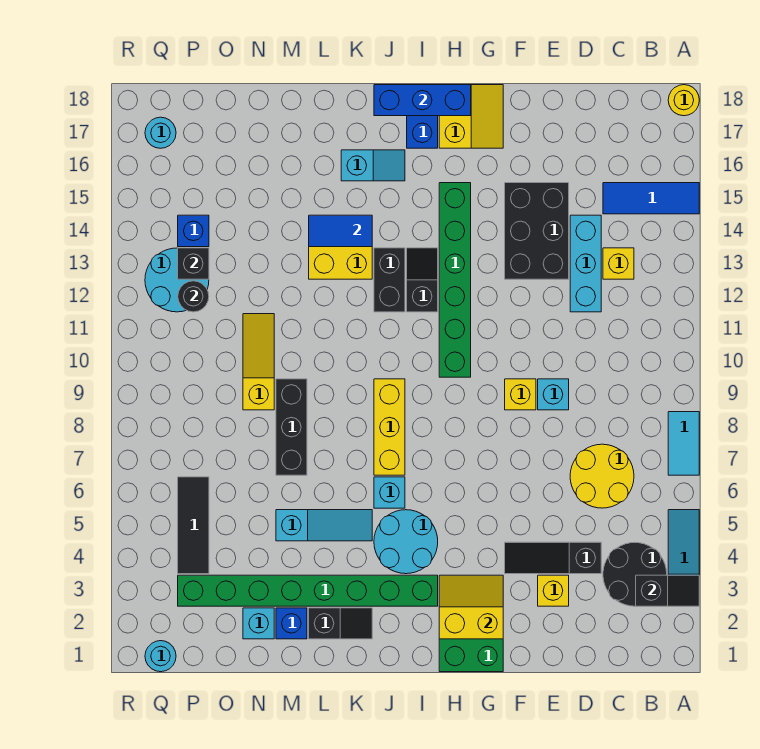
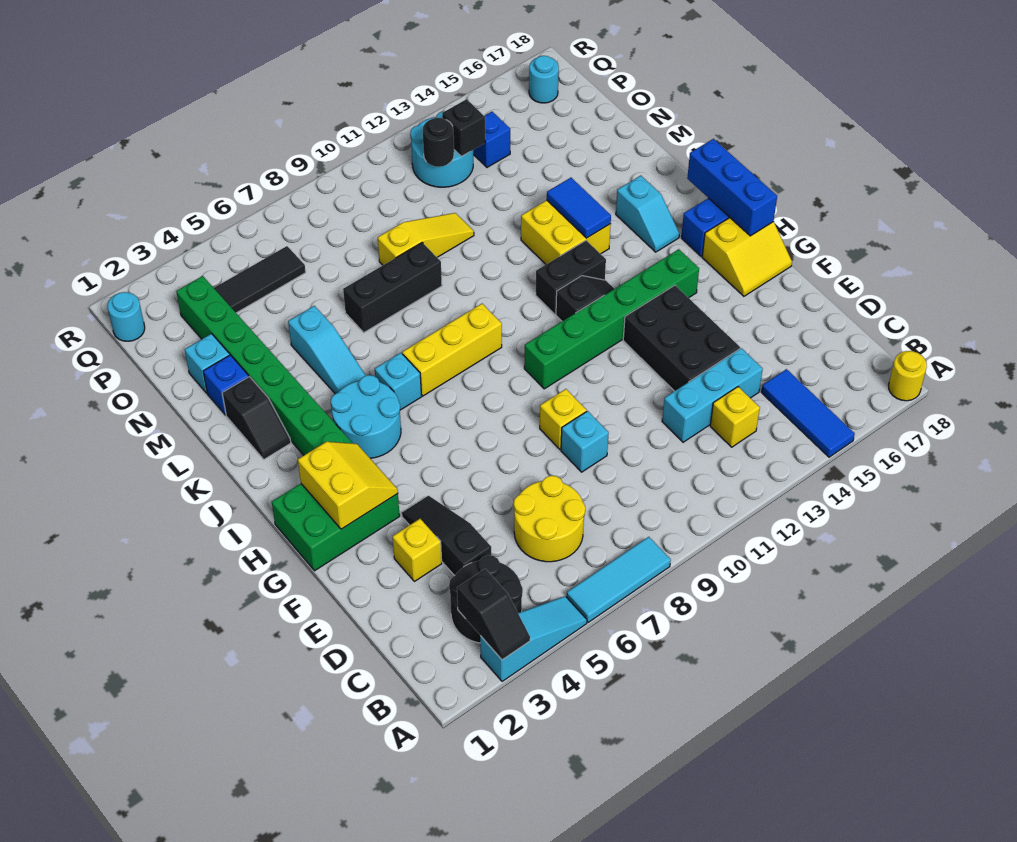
cyan tile A7:A8 level 1 -> cyan tile A6:A8 level 1
black brick E13:F15 level 1 -> black brick E13:G14 level 1

